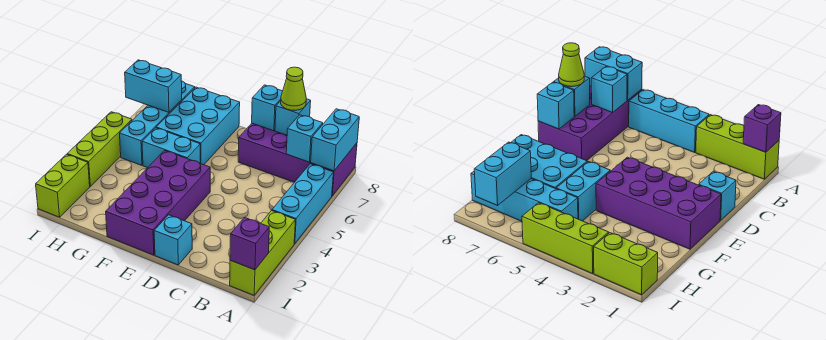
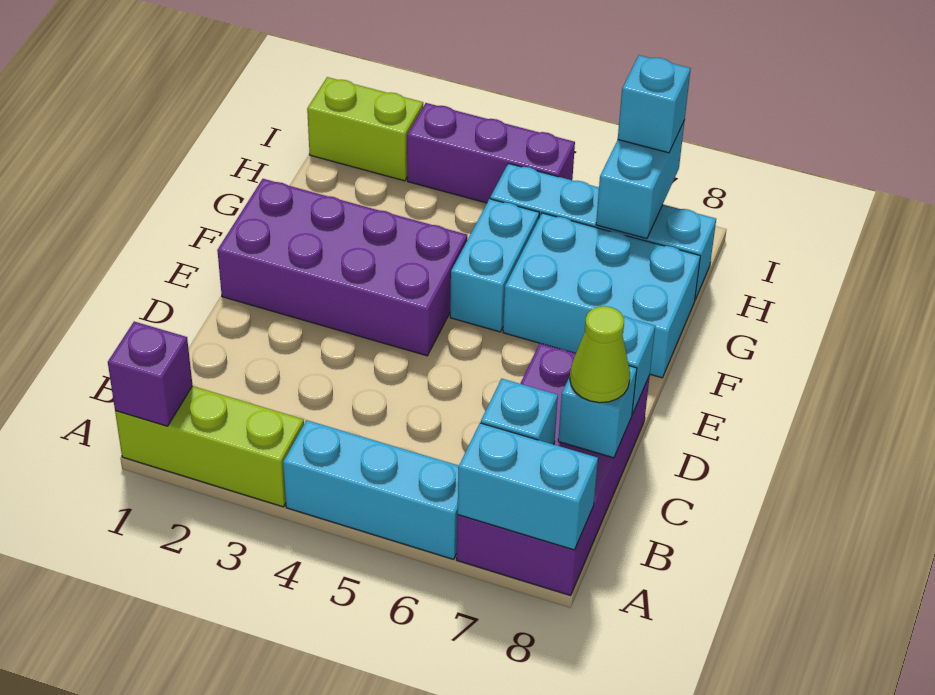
cyan brick D1 level 1 -> cyan brick I7 level 3
lime brick I3:I5 level 1 -> purple brick I3:I5 level 1

